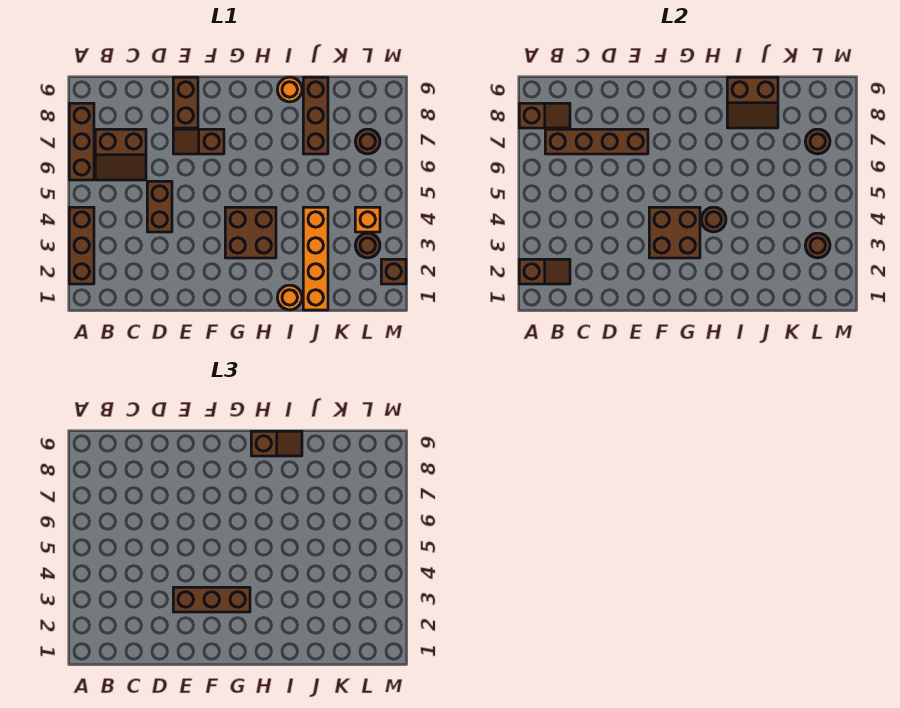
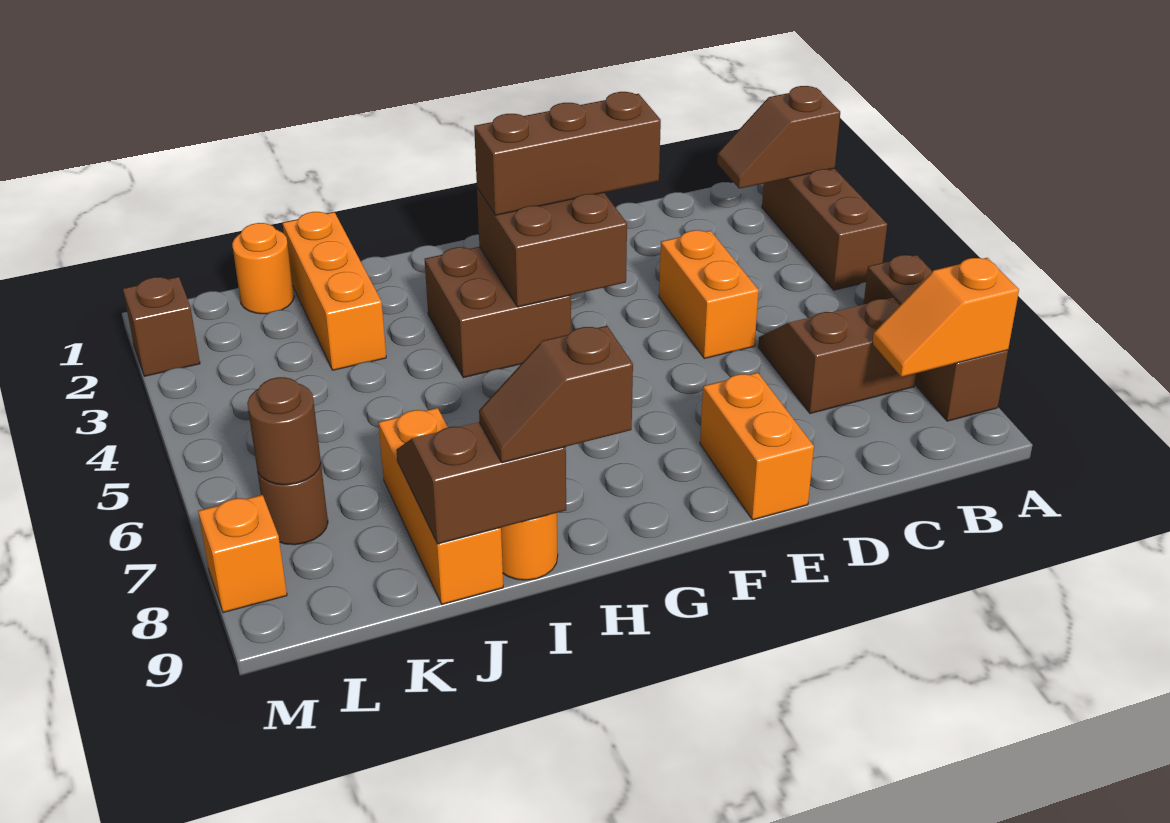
brown slope A8:B8 level 2 top A -> orange slope A8:B8 level 2 top A
brown brick B7:E7 level 2 -> none
brown brick D4:D5 level 1 -> orange brick D4:D5 level 1
brown slope E7:F7 level 1 top F -> none
brown brick E8:E9 level 1 -> orange brick E8:E9 level 1
brown round brick H4 level 2 -> none
orange round brick I1 level 1 -> orange round brick K1 level 1
orange brick J1:J4 level 1 -> orange brick J1:J3 level 1
brown brick J7:J9 level 1 -> orange brick J7:J9 level 1
brown round brick L3 level 1 -> none
brown round brick L3 level 2 -> none
orange brick L4 level 1 -> orange brick M8 level 1

